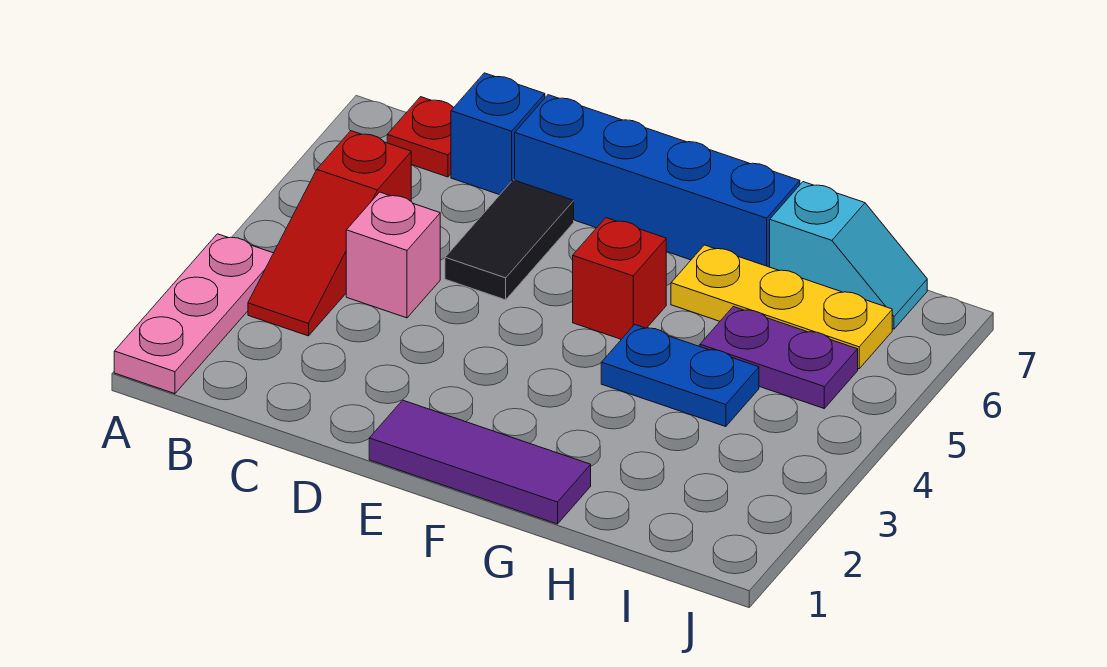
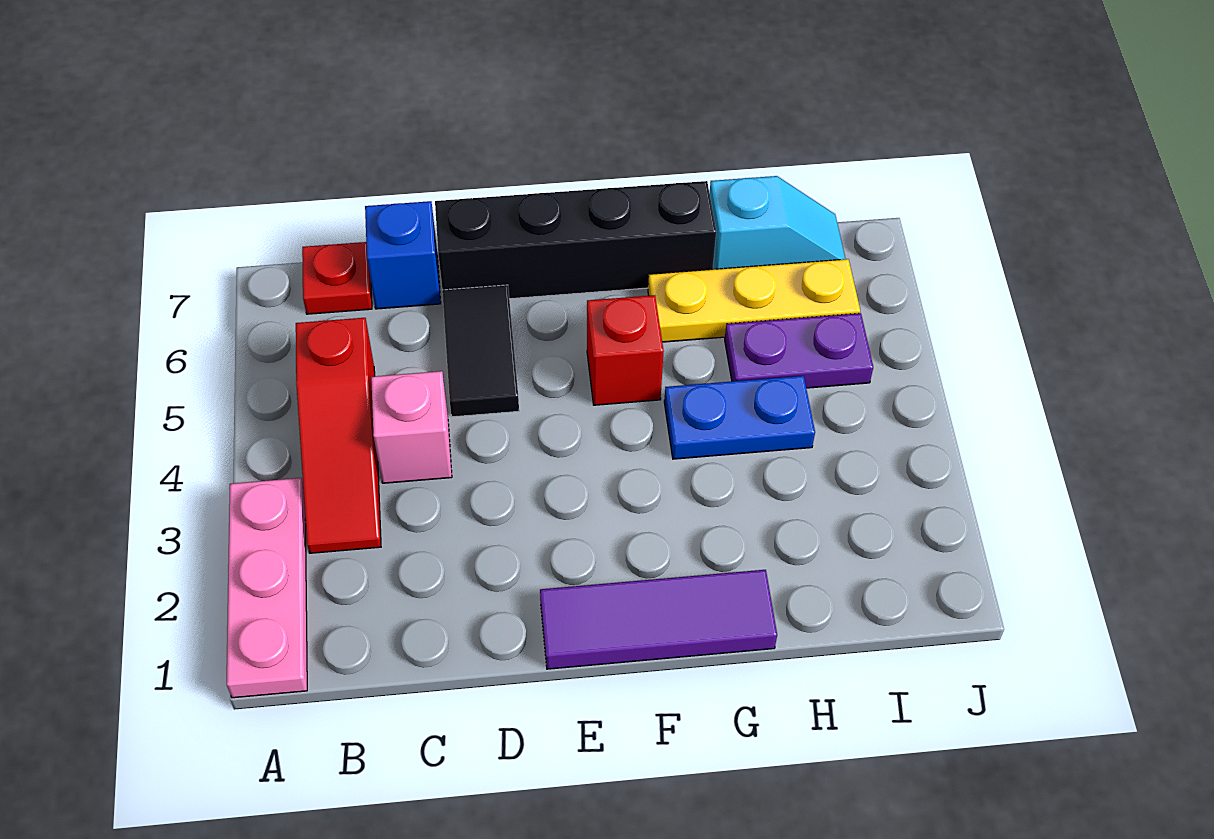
blue brick D7:G7 level 1 -> black brick D7:G7 level 1

